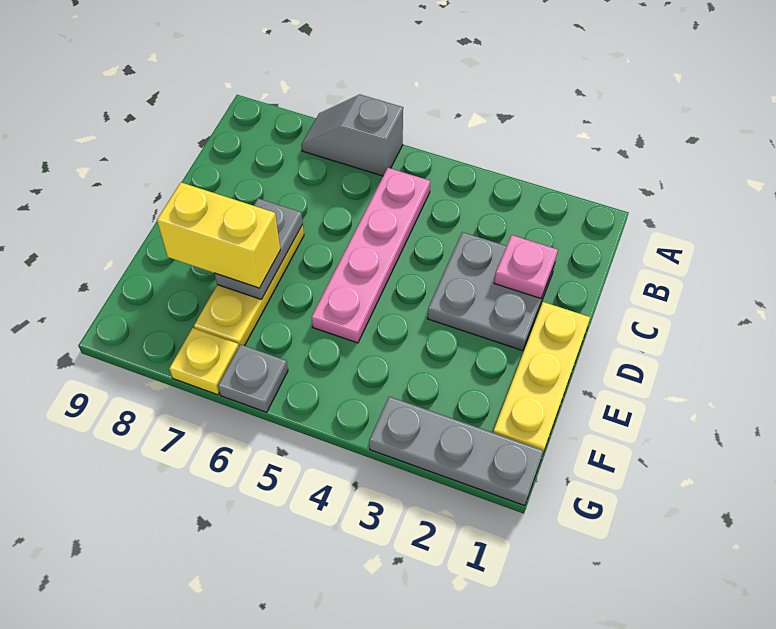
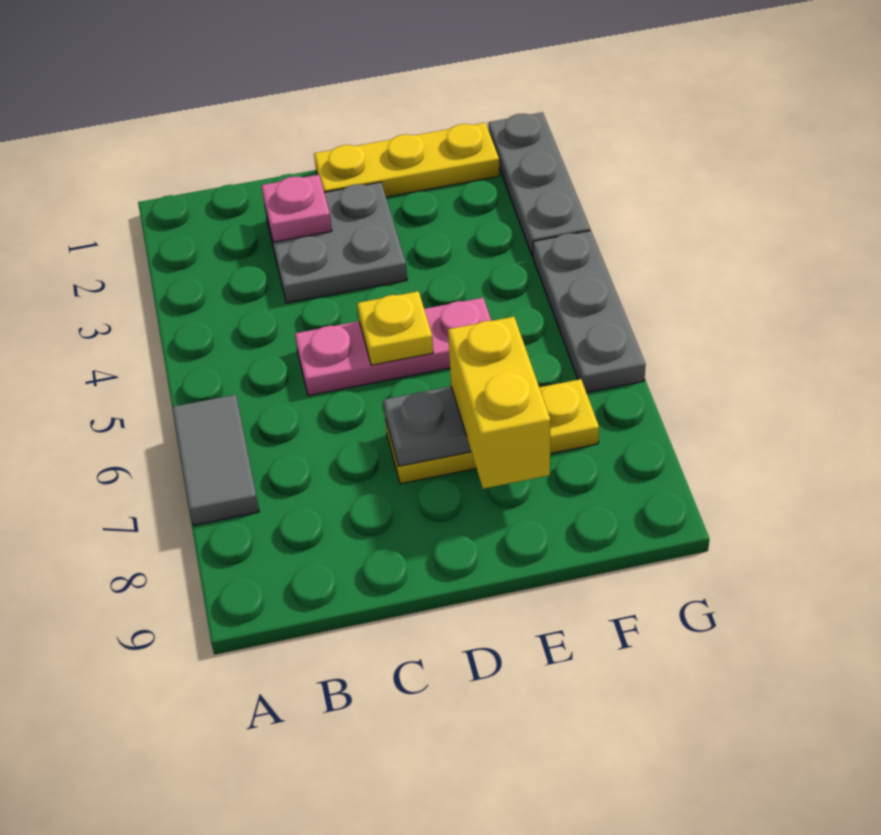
grey slope A6:A7 level 1 top 6 -> grey tile A6:A7 level 1
pink plate B5:E5 level 1 -> pink plate C5:E5 level 1
grey plate G6 level 1 -> grey plate G4:G6 level 1
yellow plate G7 level 1 -> yellow plate D5 level 2

